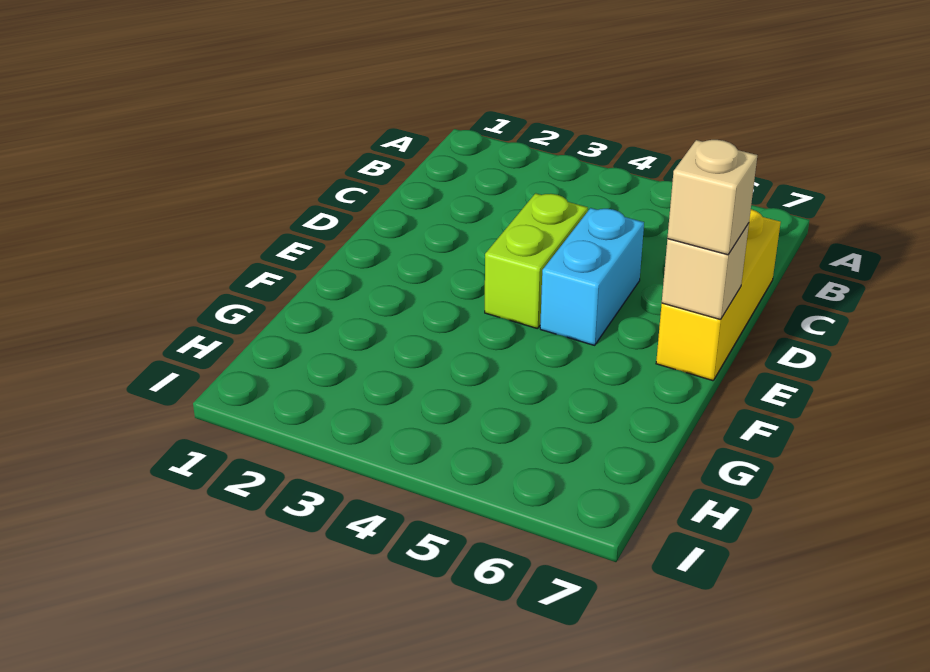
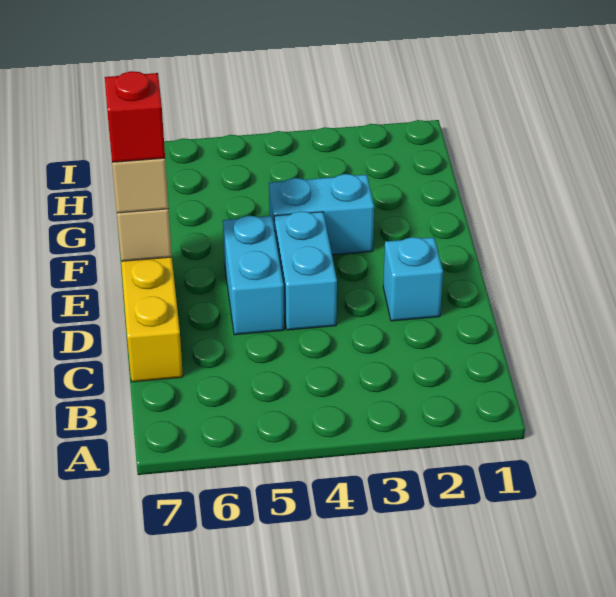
none -> cyan brick D2 level 1
lime brick D4:E4 level 1 -> cyan brick D4:E4 level 1
none -> red brick E7 level 4
none -> cyan brick F3:F4 level 1

